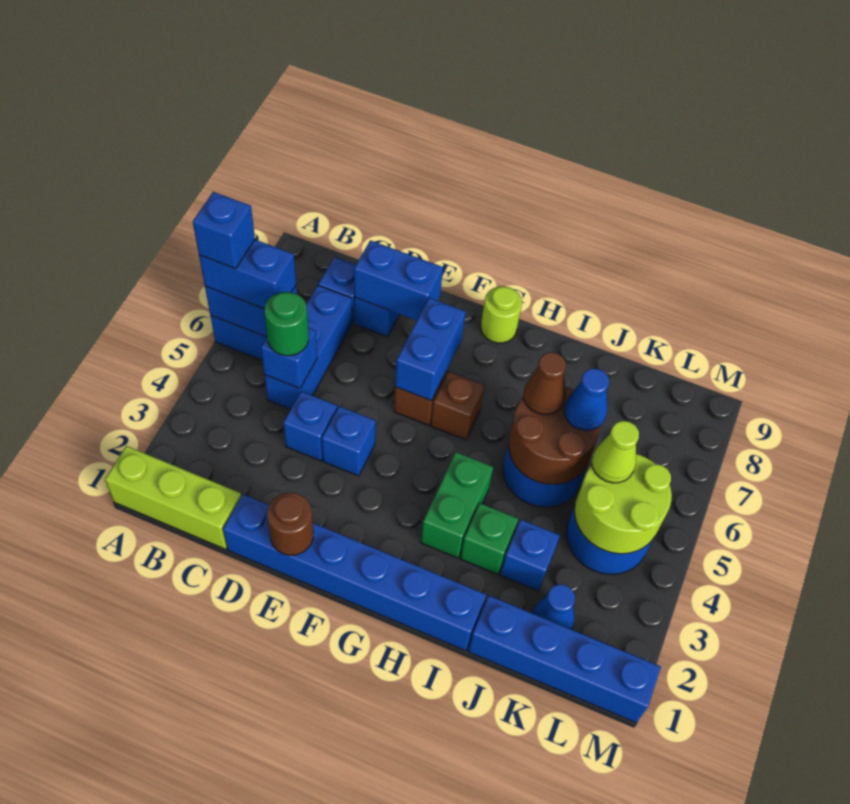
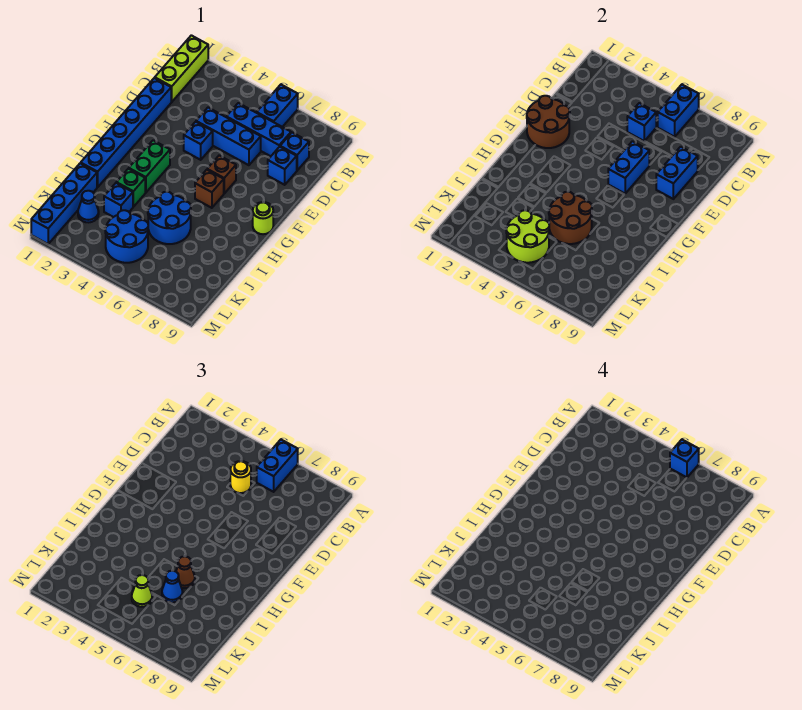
green round brick C5 level 3 -> yellow round brick C5 level 3
blue brick D4 level 1 -> blue brick D4:D6 level 1
brown round brick E1 level 2 -> brown round brick E1:F2 level 2
blue brick F6:F7 level 2 -> blue brick E6:F6 level 2
green brick H3:H4 level 1 -> green brick G3:H3 level 1

